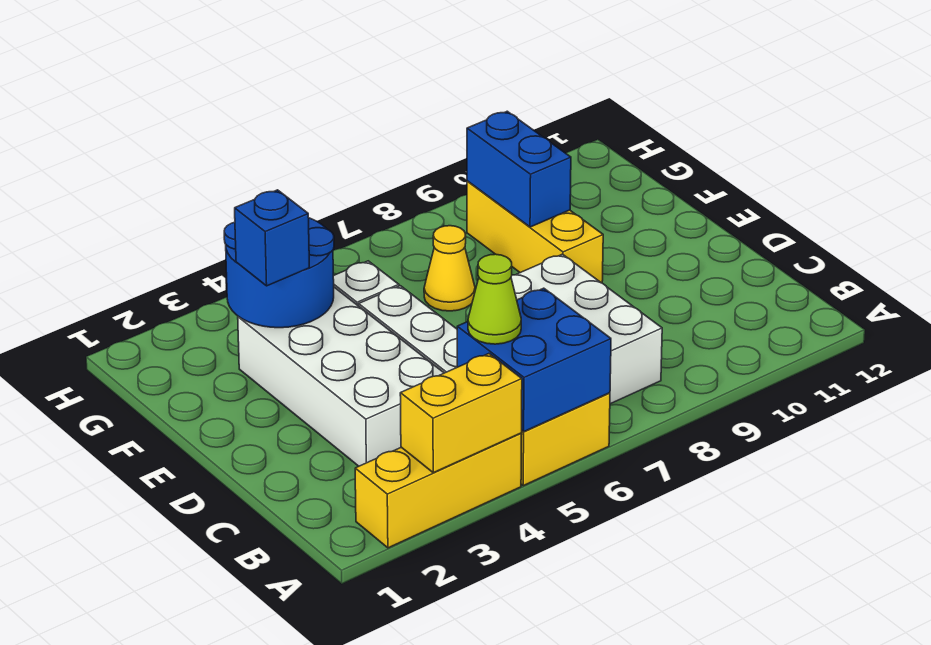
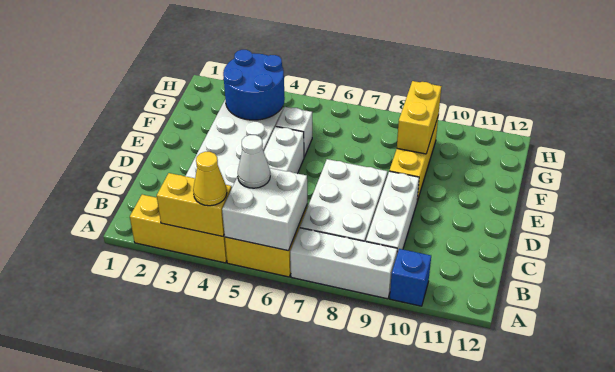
blue brick A5:B6 level 2 -> white brick A5:B6 level 2
none -> white brick A7:A9 level 1
lime cone B5 level 3 -> white cone B5 level 3
none -> white brick B9:D9 level 1
blue brick F3 level 3 -> blue brick A10 level 1
yellow cone F7 level 1 -> yellow cone A4 level 3
blue brick F9:G9 level 2 -> yellow brick F9:G9 level 2

